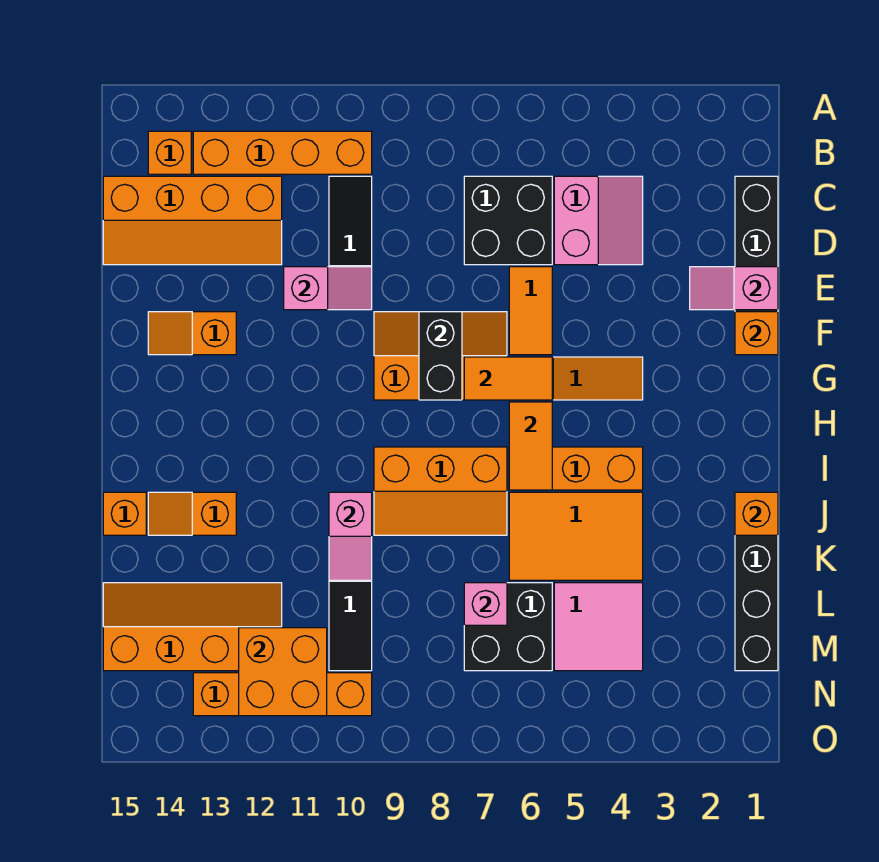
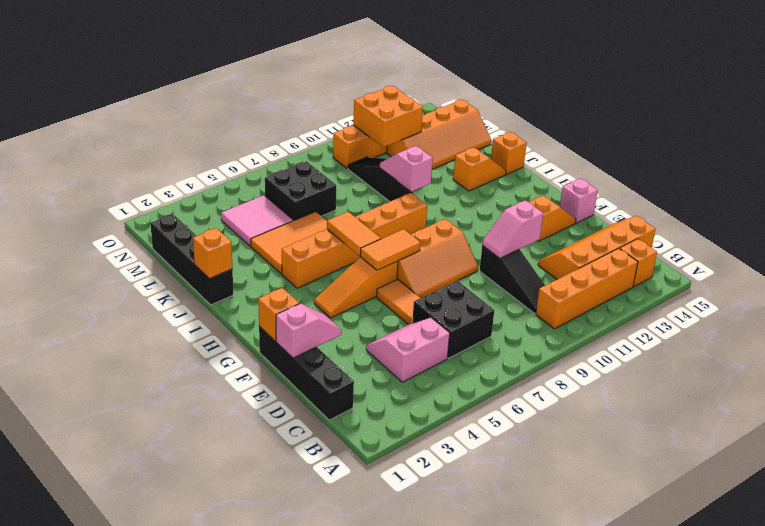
pink slope C4:D5 level 1 top 5 -> pink slope C4:D5 level 1 top C
black brick F8:G8 level 2 -> none
pink brick L7 level 2 -> pink brick F15 level 1

